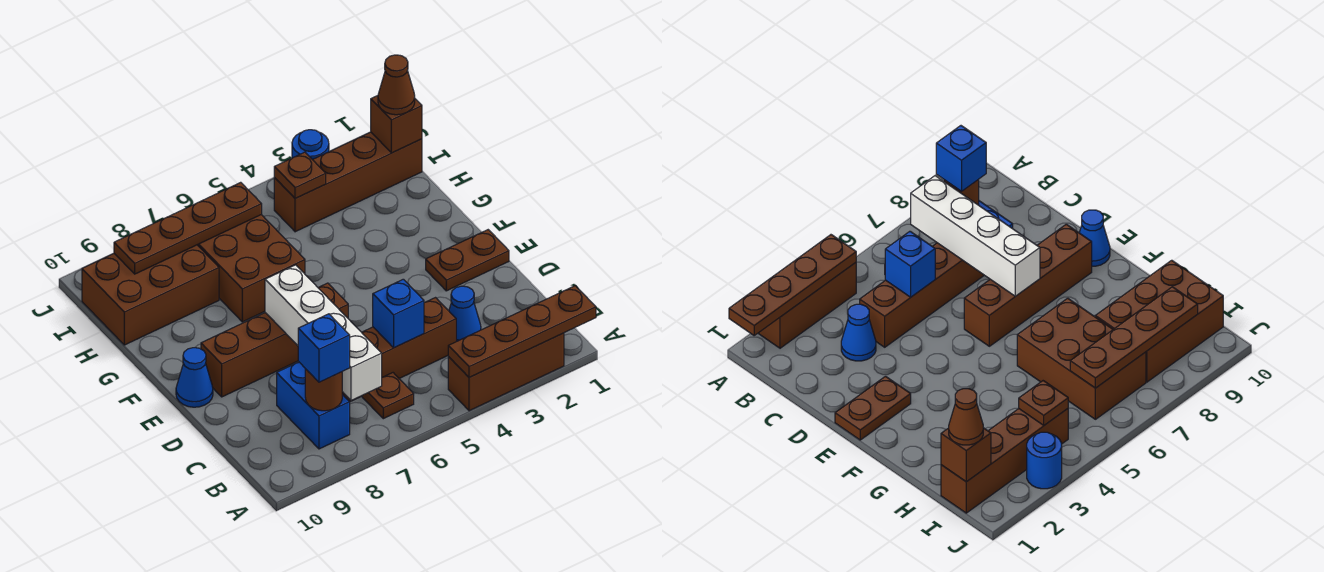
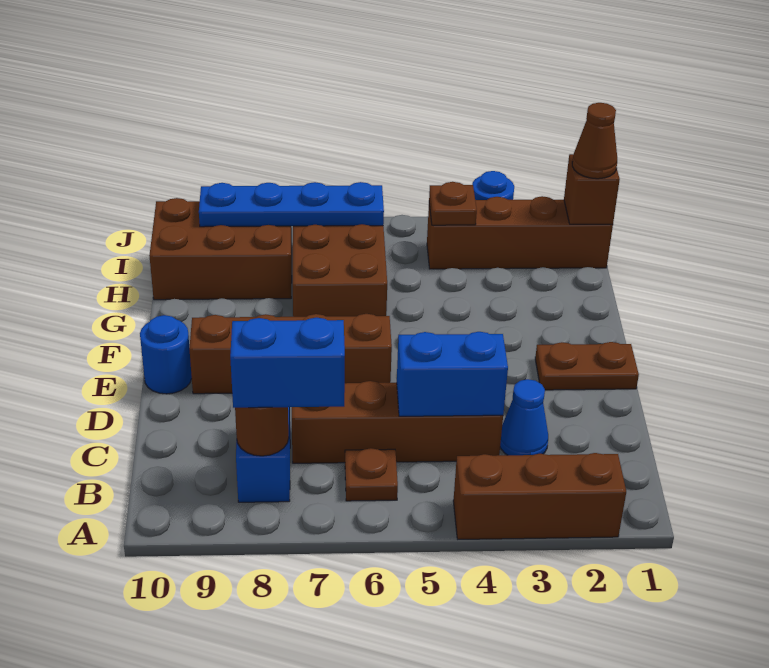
brown plate A1:A4 level 2 -> none
white brick B7:E7 level 2 -> none
blue brick B8 level 3 -> blue brick B7:B8 level 3
blue brick C5 level 2 -> blue brick C4:C5 level 2
blue cone E10 level 1 -> blue round brick E10 level 1
brown plate I6:I9 level 2 -> blue plate I6:I9 level 2

